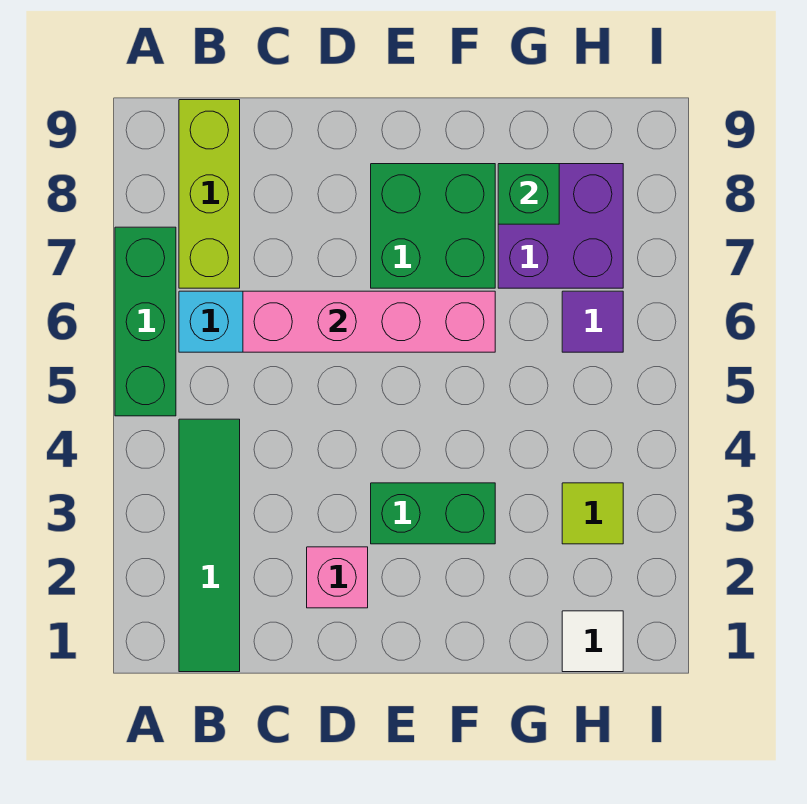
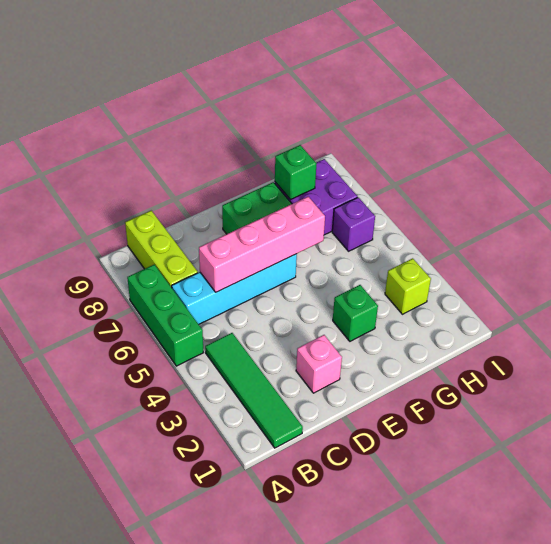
green brick E3:F3 level 1 -> green brick F3 level 1
white tile H1 level 1 -> none
lime tile H3 level 1 -> lime brick H3 level 1
purple tile H6 level 1 -> purple brick H6 level 1

